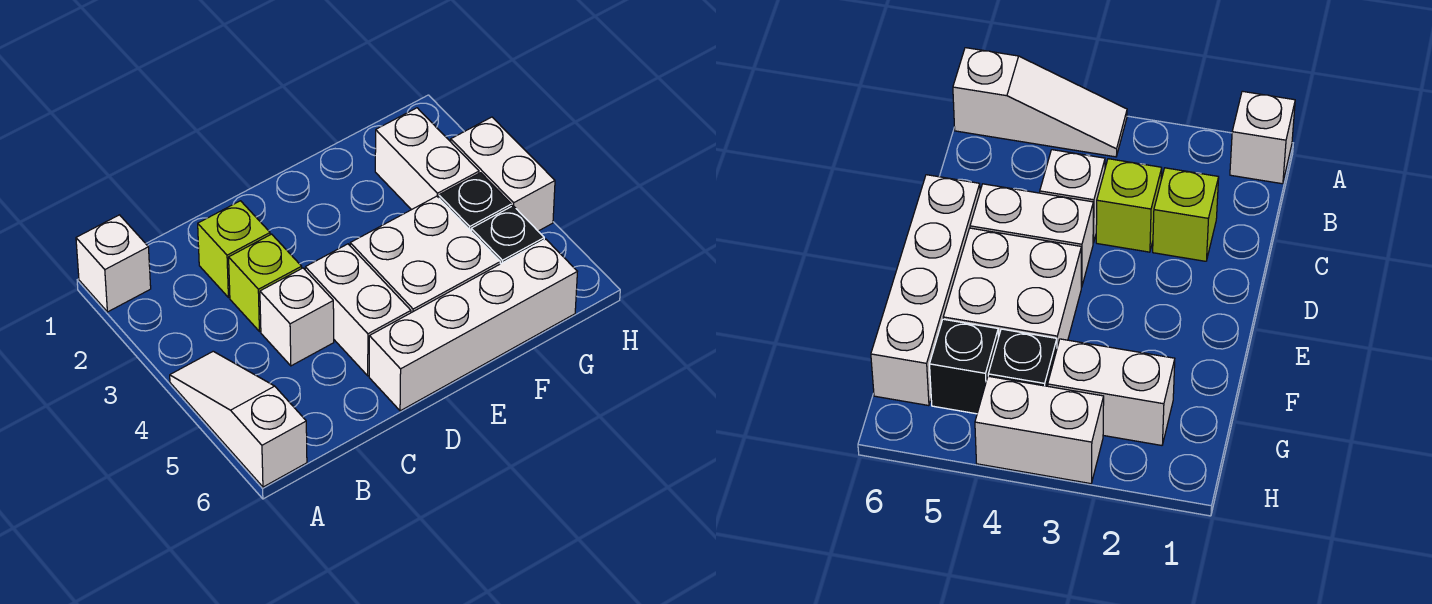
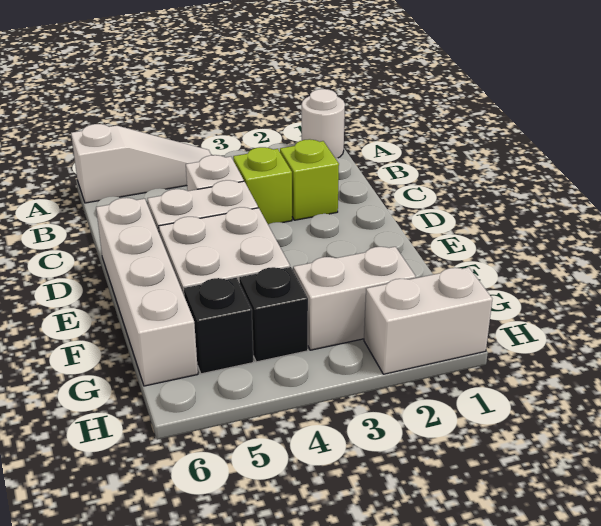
white brick A1 level 1 -> white round brick A1 level 1
white brick H3:H4 level 1 -> white brick H1:H2 level 1

